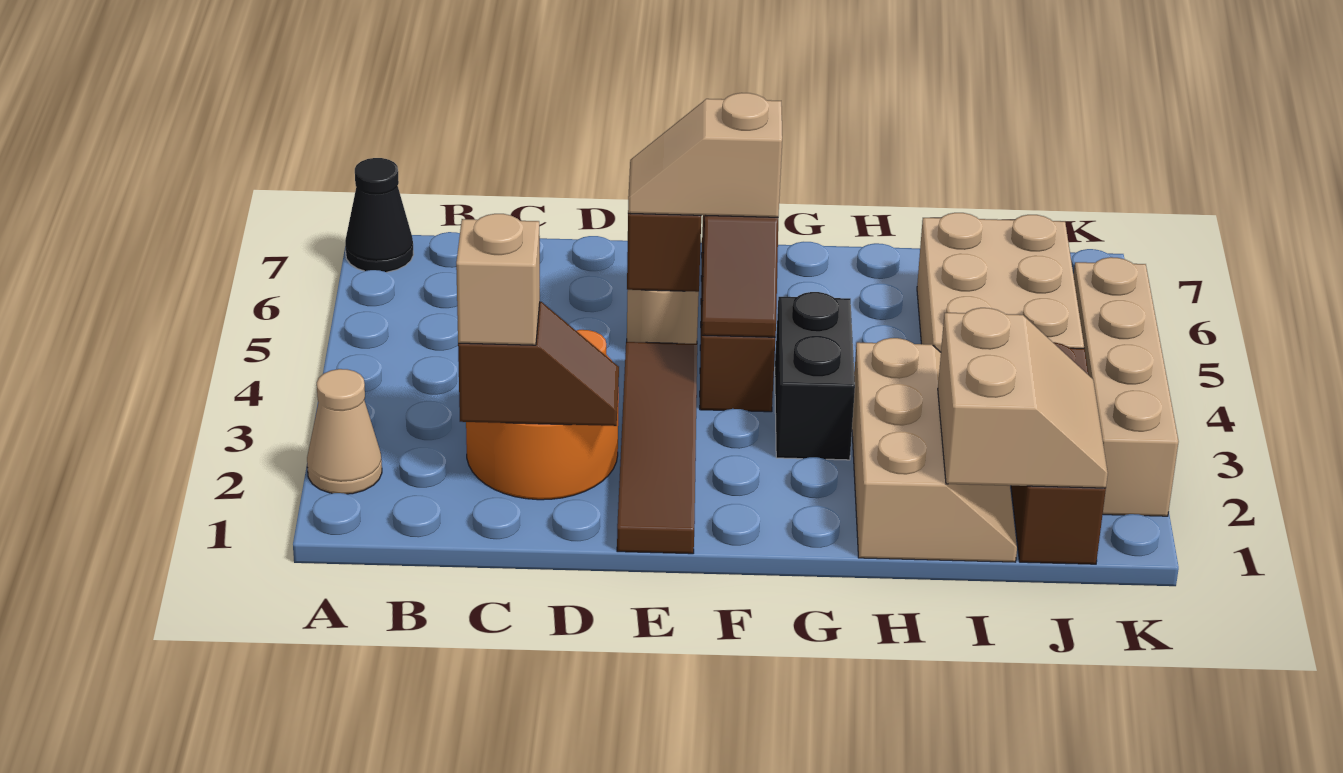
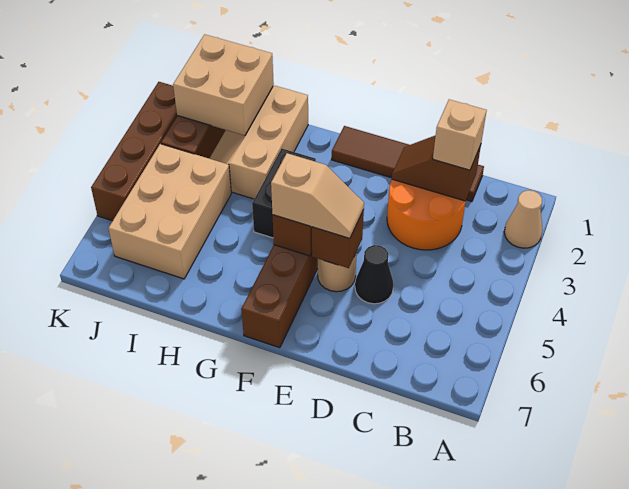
black cone A7 level 1 -> black cone D5 level 1
brown tile E1:E4 level 1 -> brown tile C1:F1 level 1
tan slope I1:J2 level 2 top I -> tan brick I1:J2 level 2
tan brick K2:K5 level 1 -> brown brick K2:K5 level 1

